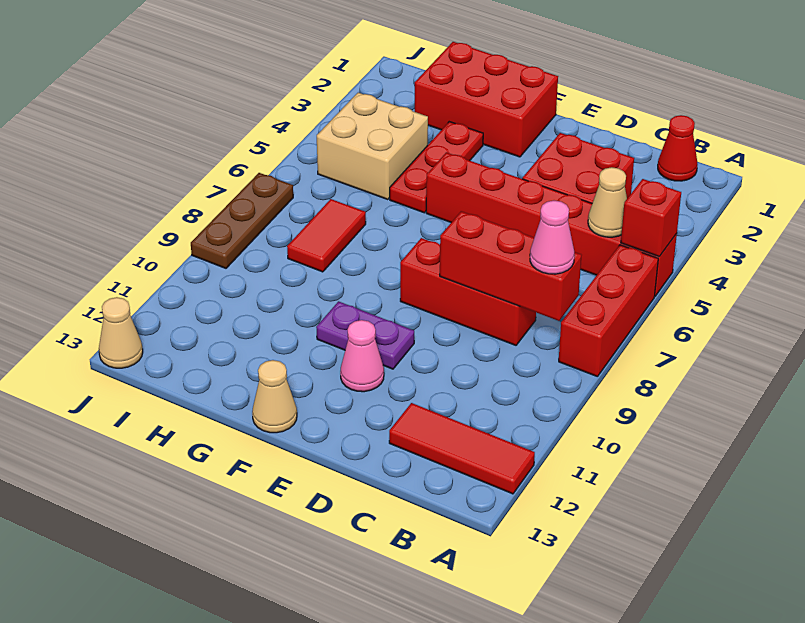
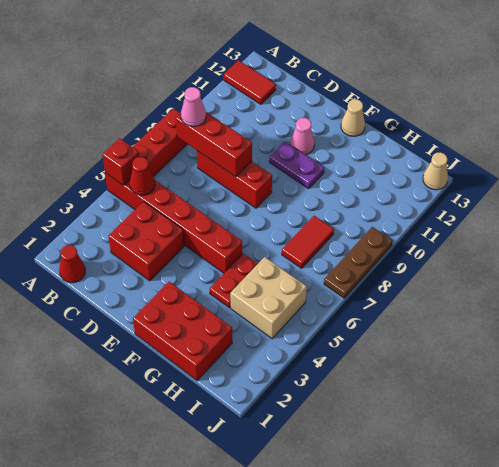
red tile A12:C12 level 1 -> red tile A12:B12 level 1
tan cone B5 level 2 -> red cone B5 level 2
red plate G3:G5 level 1 -> red plate G4:G5 level 1

